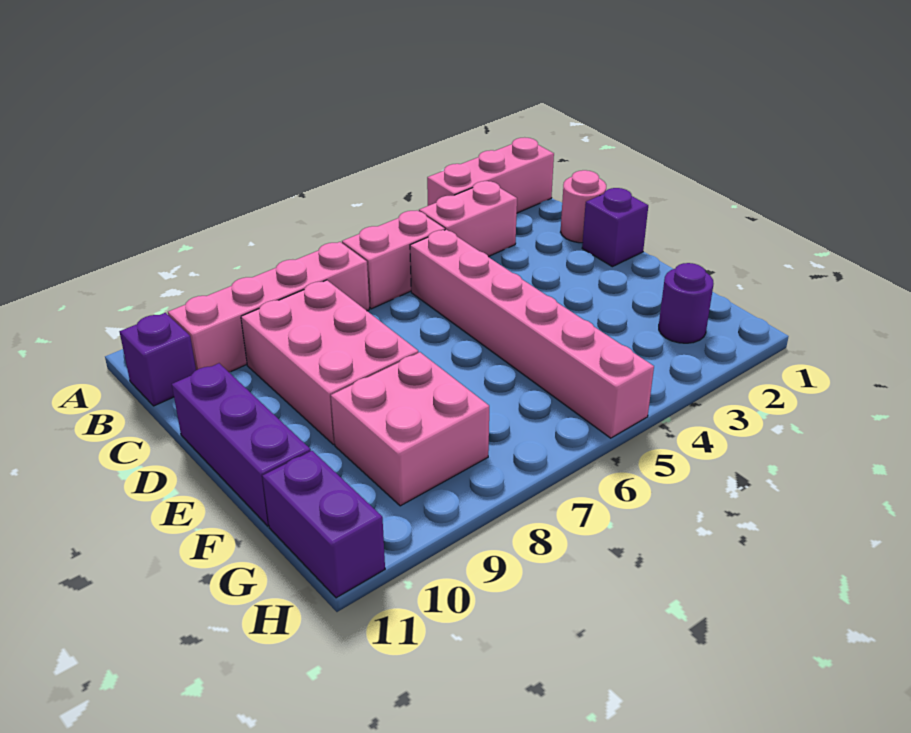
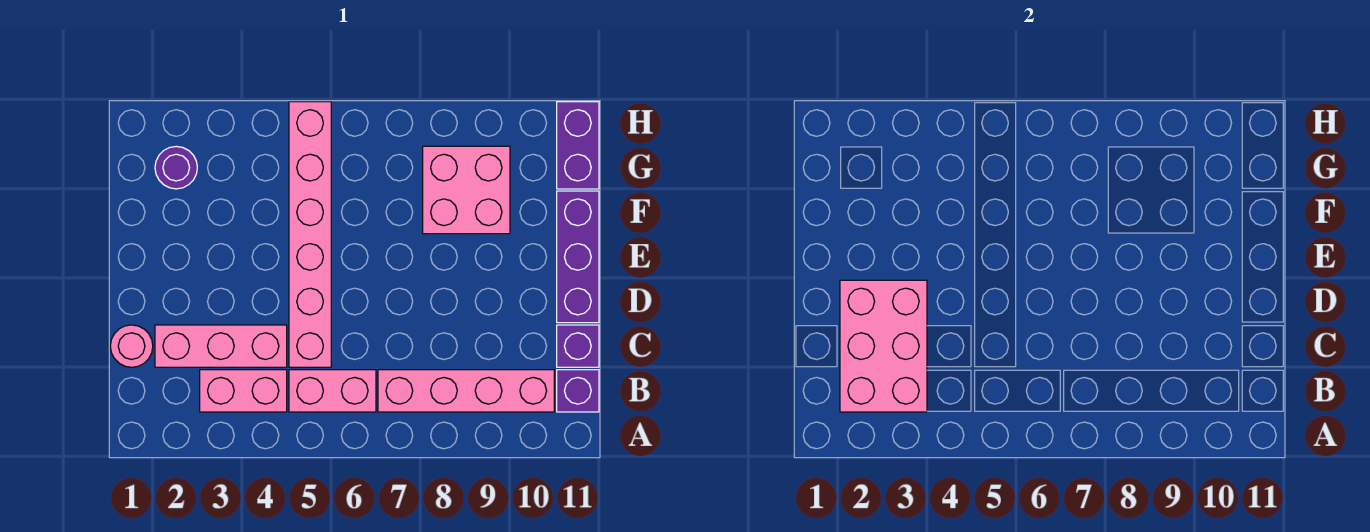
pink brick A1:A3 level 1 -> pink brick C2:C4 level 1
pink brick C8:E9 level 1 -> pink brick B2:D3 level 2
purple brick D1 level 1 -> purple brick C11 level 1

